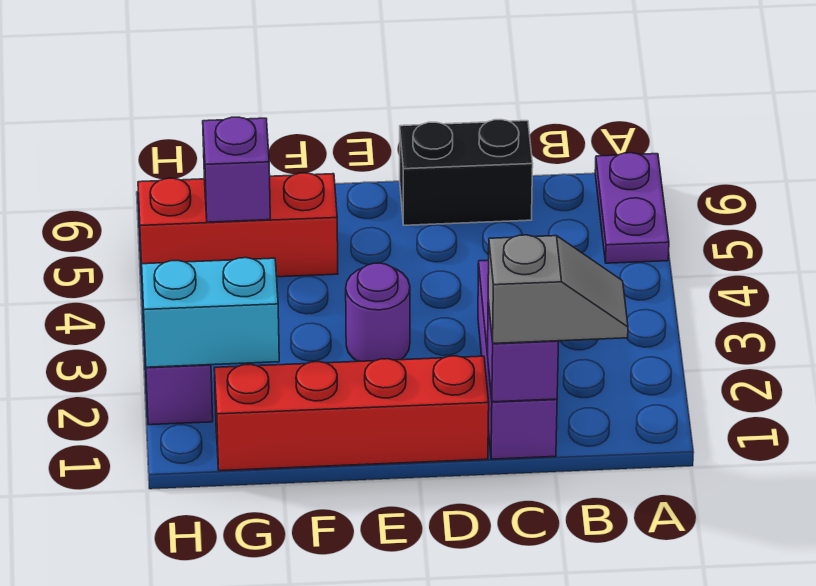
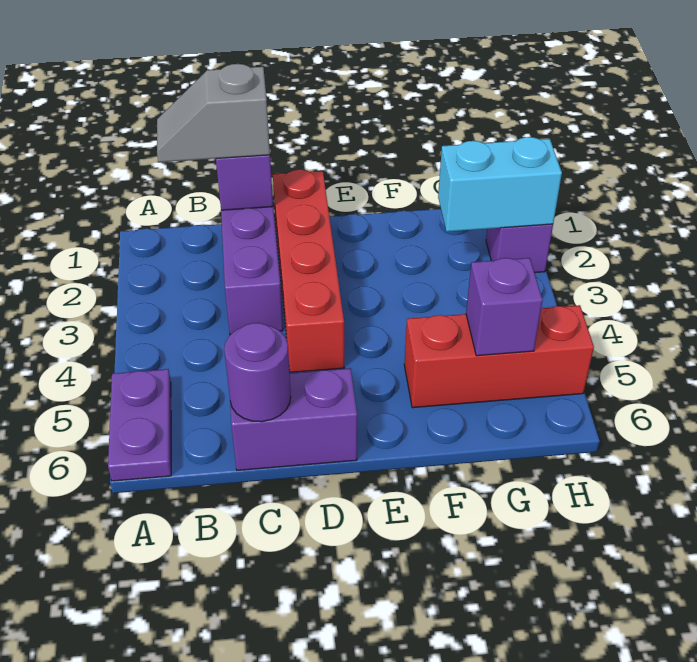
black brick C6:D6 level 1 -> purple brick C6:D6 level 1
red brick D1:G1 level 1 -> red brick D1:D4 level 1
purple round brick E3 level 1 -> purple round brick C6 level 2

